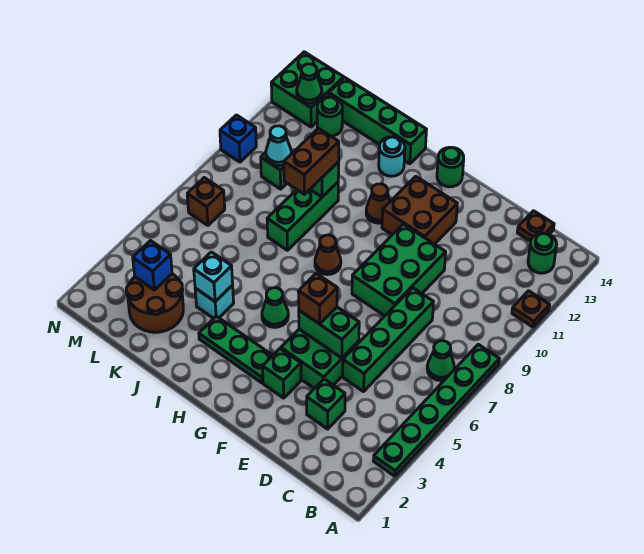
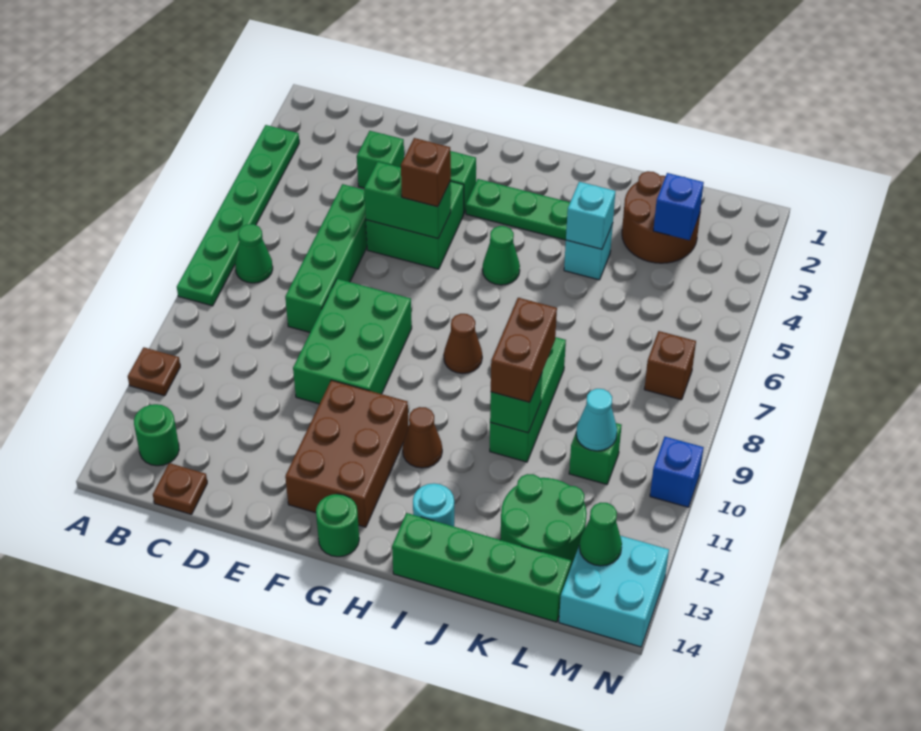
brown brick F11:G12 level 1 -> brown brick F11:G13 level 1
green round brick L13 level 1 -> green round brick K12:L13 level 1
green brick M13:N14 level 1 -> cyan brick M13:N14 level 1

